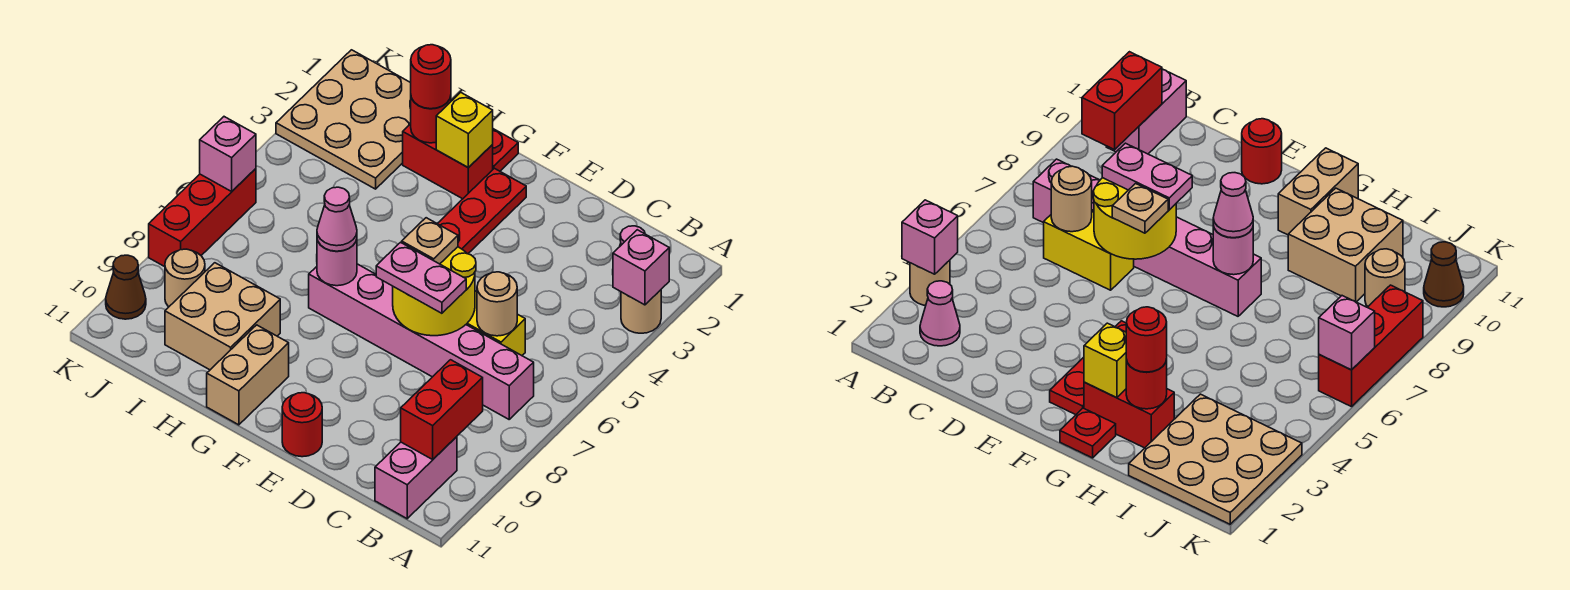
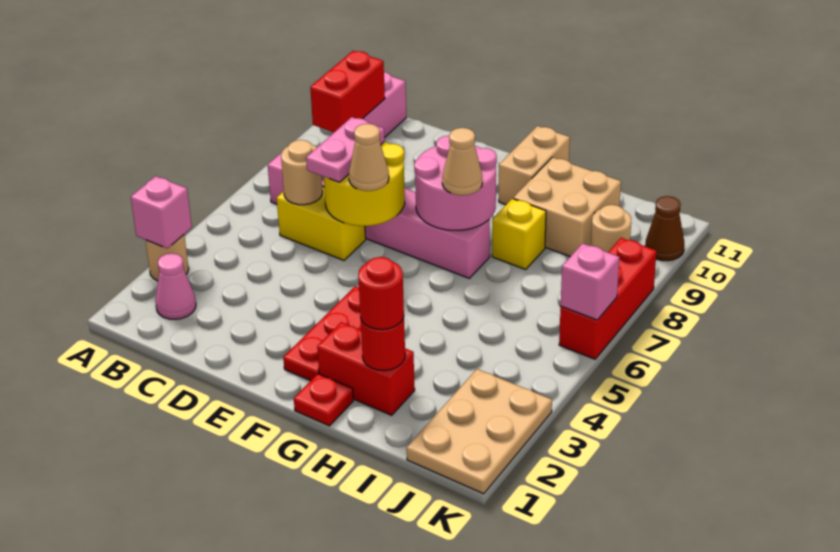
pink plate D7:E7 level 3 -> pink plate D6:D7 level 3
tan plate E6 level 3 -> tan cone E6 level 3
red round brick E11 level 1 -> none
yellow brick G2 level 2 -> yellow brick H8 level 1
pink round brick G7 level 2 -> pink round brick F7:G8 level 2
pink cone G7 level 3 -> tan cone G7 level 3
tan plate I1:K3 level 1 -> tan plate J1:K3 level 1

